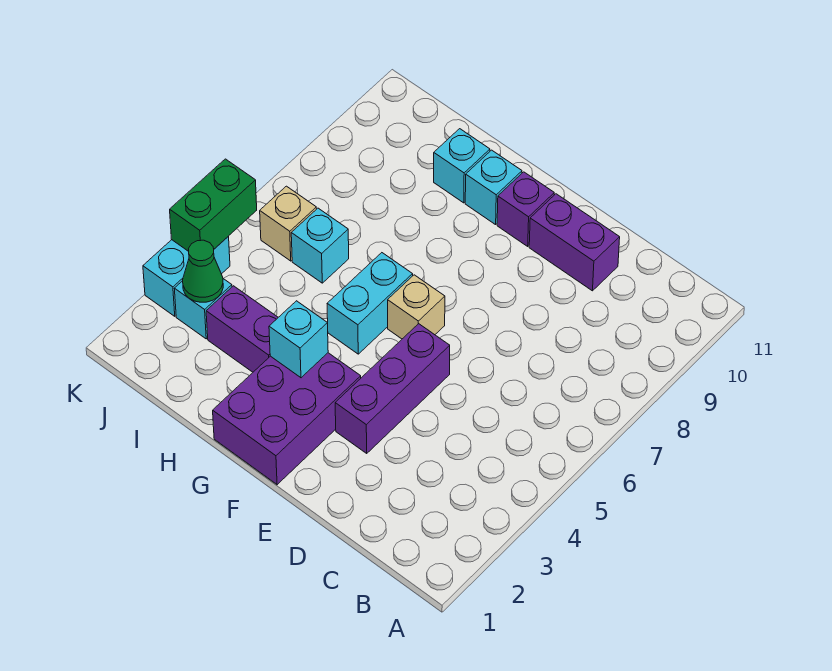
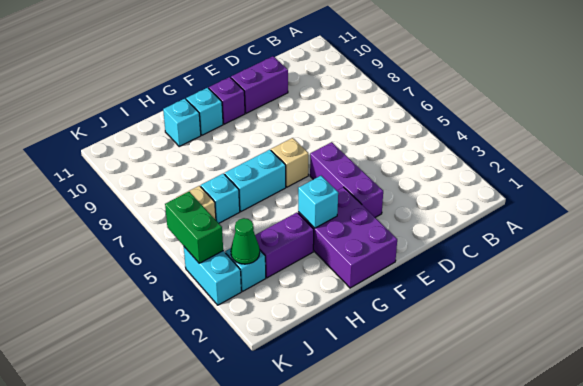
cyan brick G5:G6 level 1 -> cyan brick G6:H6 level 1

